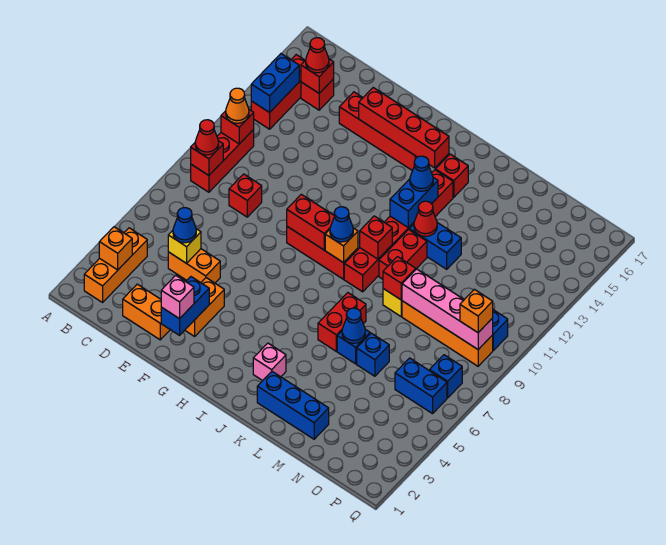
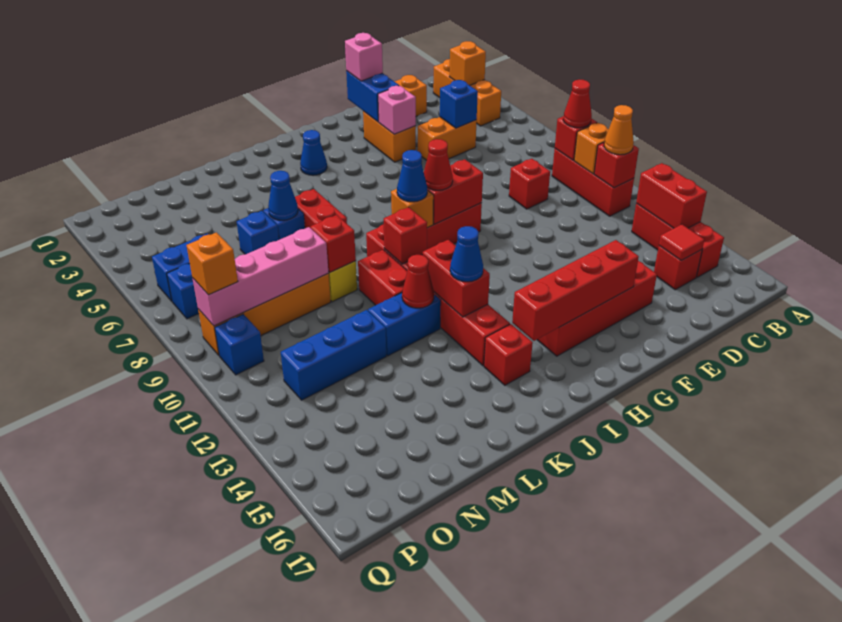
none -> orange brick B10 level 2
blue brick B13:B14 level 2 -> red brick B13:B14 level 2
red brick C15 level 2 -> red tile C15 level 2
red cone C15 level 3 -> red cone H9 level 3
yellow brick D5 level 2 -> blue brick D5 level 2
blue cone D5 level 3 -> blue cone I3 level 1
pink brick J3 level 1 -> pink brick F4 level 2
blue brick J12:J13 level 2 -> red brick J12:J13 level 2
blue brick K2:M2 level 1 -> blue brick M12:O12 level 1

